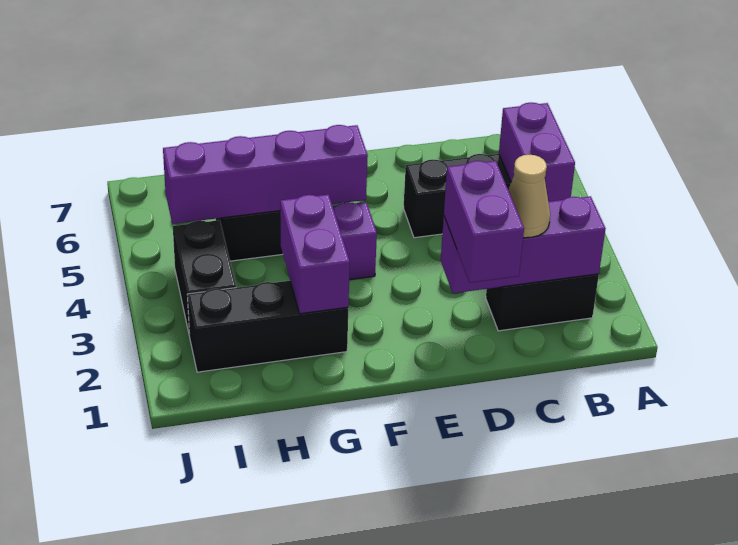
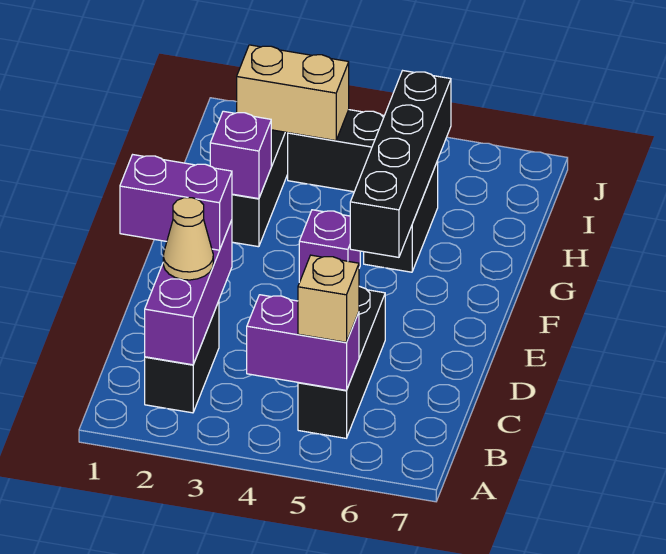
none -> tan brick B5 level 3
purple brick F5:I5 level 2 -> black brick F5:I5 level 2
purple brick G2:G3 level 2 -> purple brick G2 level 2
none -> tan brick I2:I3 level 2

